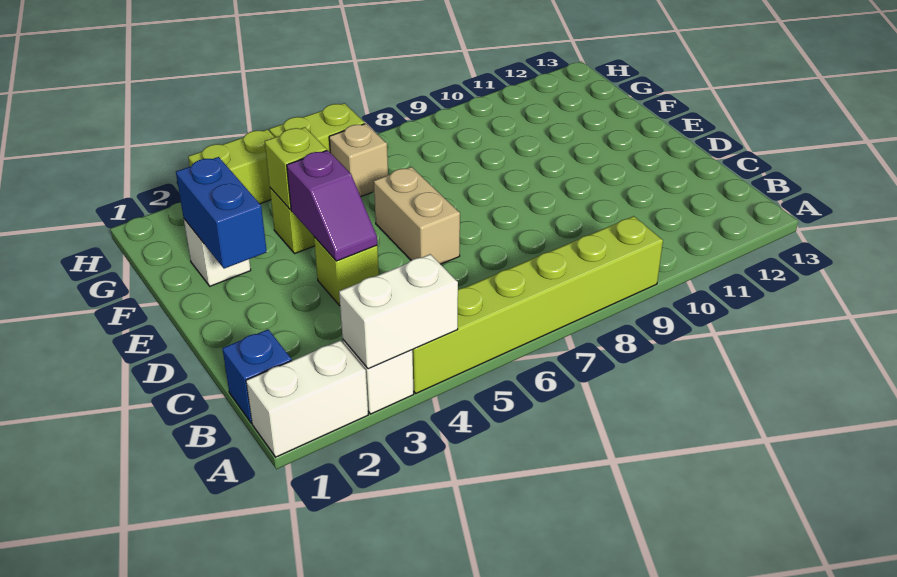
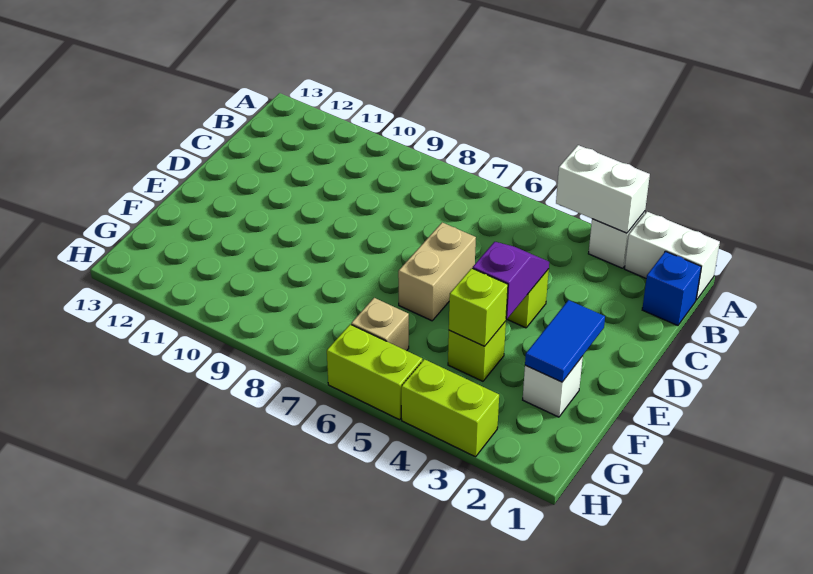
lime brick A4:A9 level 1 -> none
blue brick E2:F2 level 2 -> blue tile E2:F2 level 2

